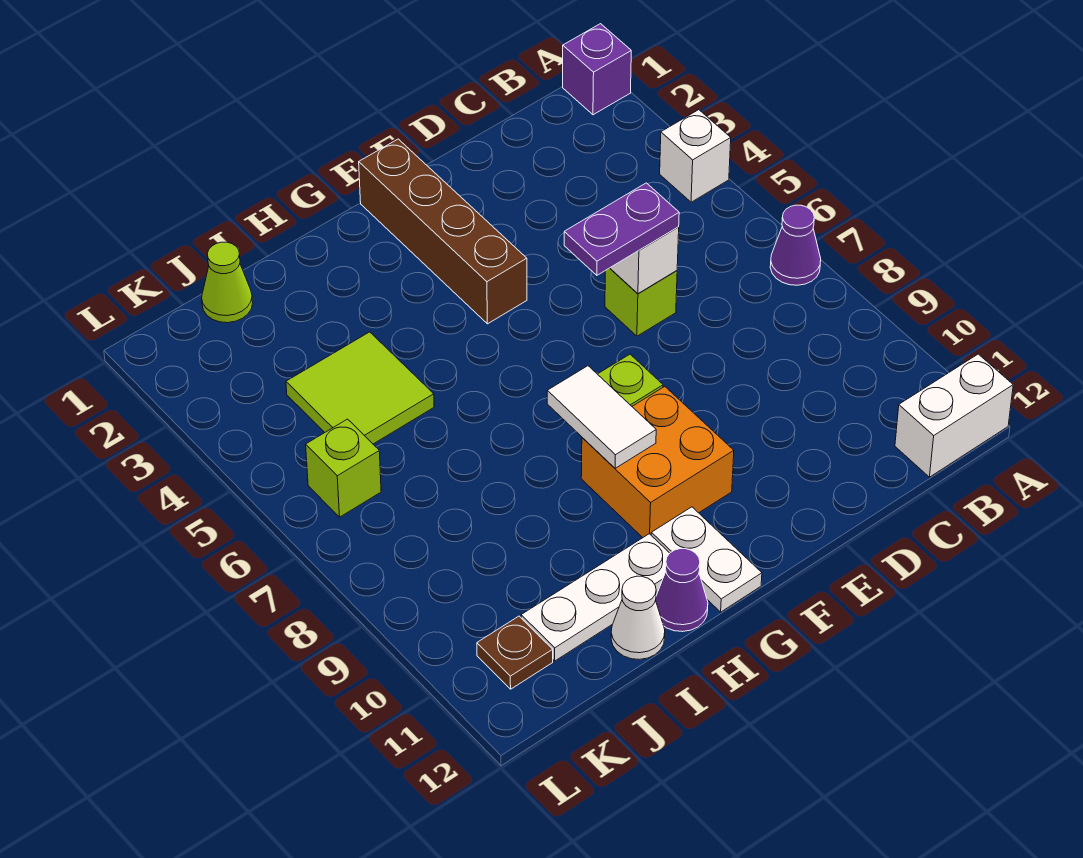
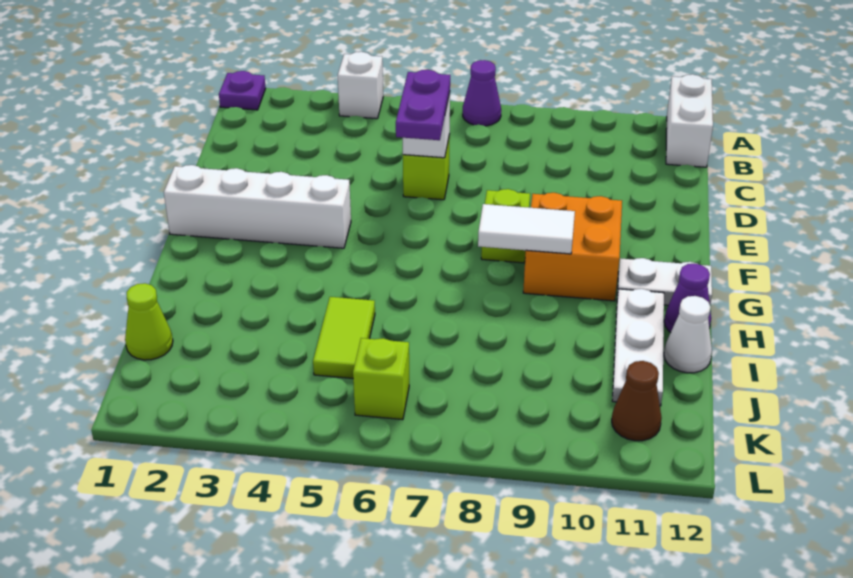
purple brick A1 level 1 -> purple plate A1 level 1
brown brick F1:F4 level 1 -> white brick F1:F4 level 1
lime tile I4:J5 level 1 -> lime tile I5:J5 level 1
brown plate K11 level 1 -> brown cone K11 level 1

